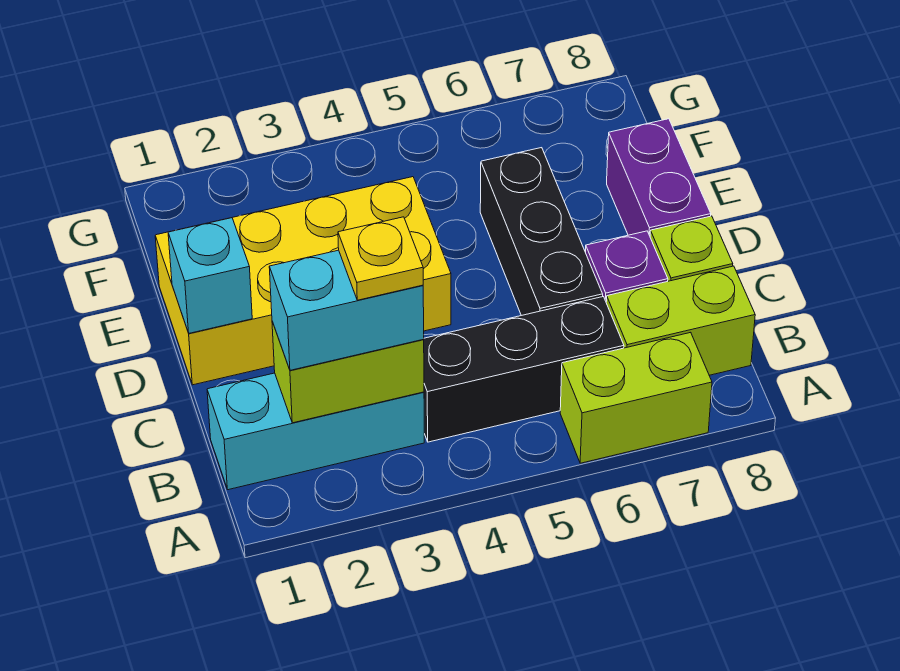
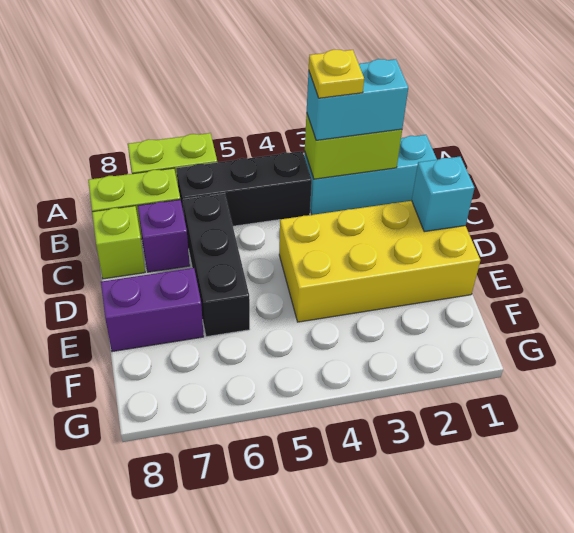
purple brick D8:E8 level 1 -> purple brick E7:E8 level 1

